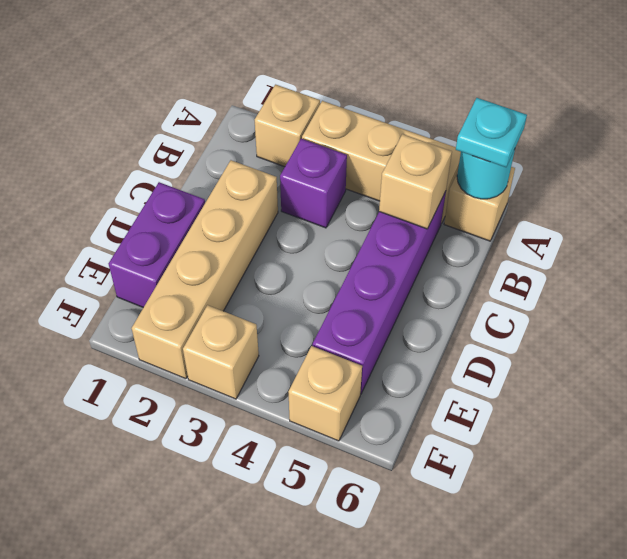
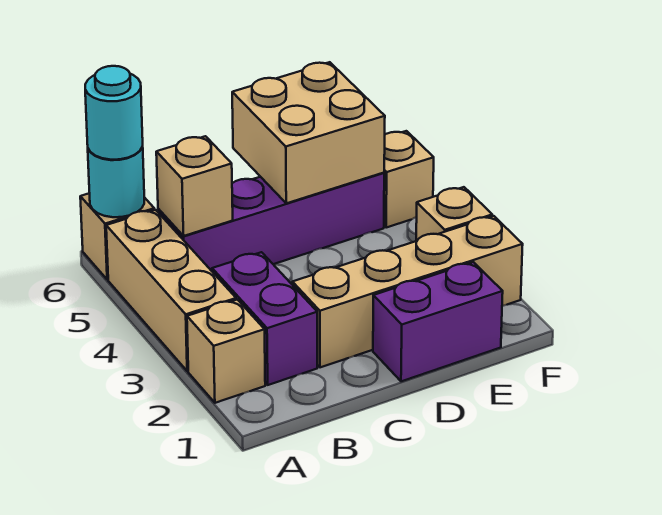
cyan plate A6 level 3 -> cyan round brick A6 level 3
purple brick B3 level 1 -> purple brick B2:B3 level 1
none -> tan brick D5:E6 level 2

